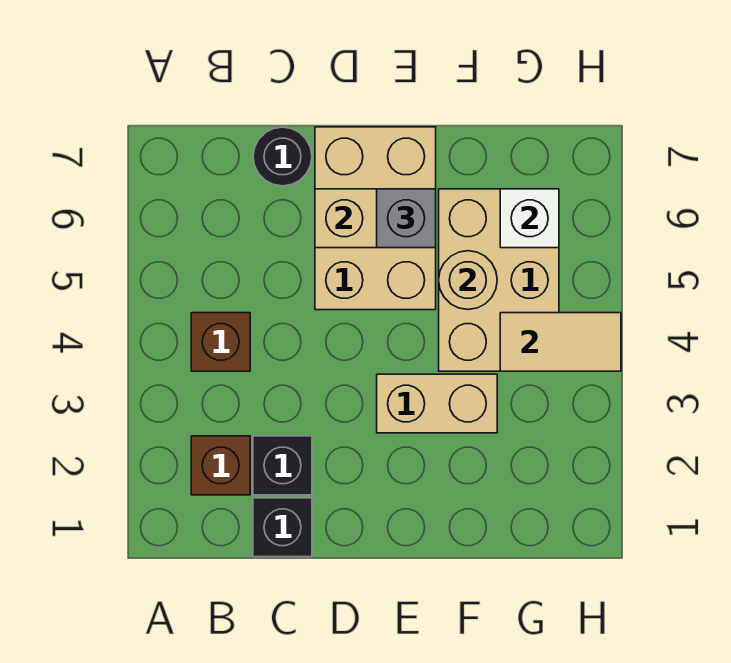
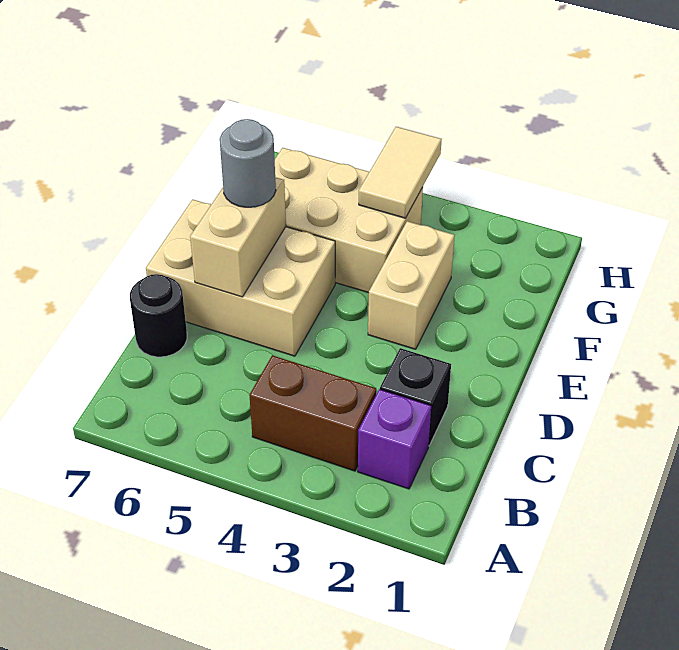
brown brick B2 level 1 -> purple brick B2 level 1
brown brick B4 level 1 -> brown brick B3:B4 level 1
black brick C1 level 1 -> none
grey brick E6 level 3 -> grey round brick E6 level 3
tan round brick F5 level 2 -> none
white brick G6 level 2 -> none

